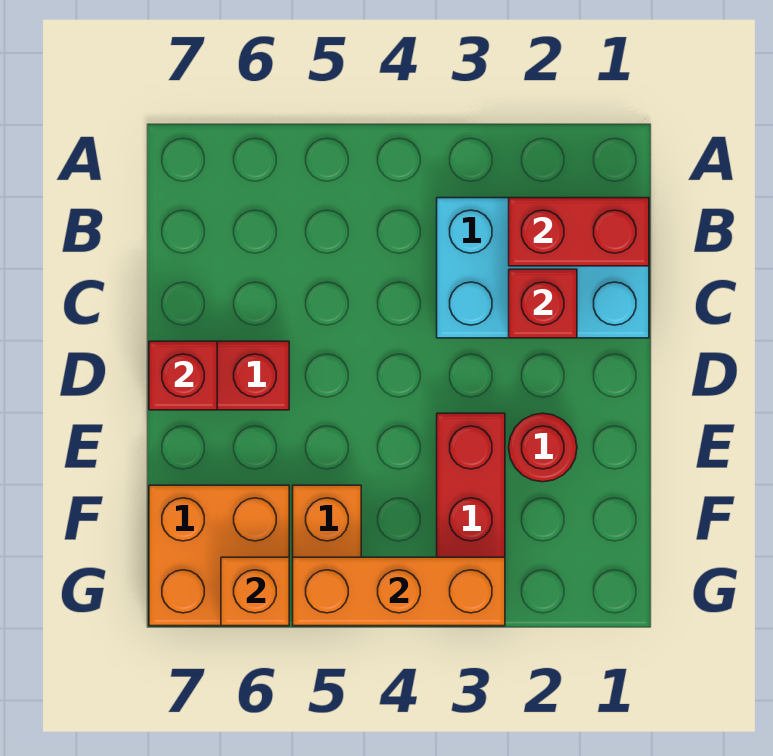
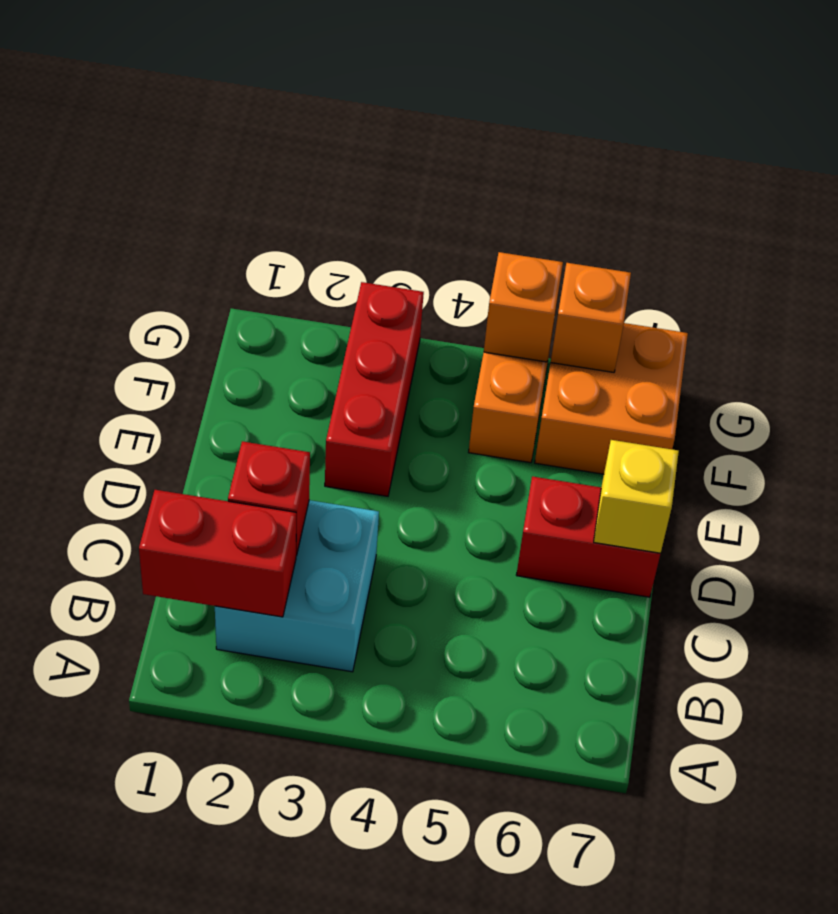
cyan brick B1:C3 level 1 -> cyan brick B2:C3 level 1
red brick D7 level 2 -> yellow brick D7 level 2
red round brick E2 level 1 -> none
orange brick G3:G5 level 2 -> orange brick G5 level 2

